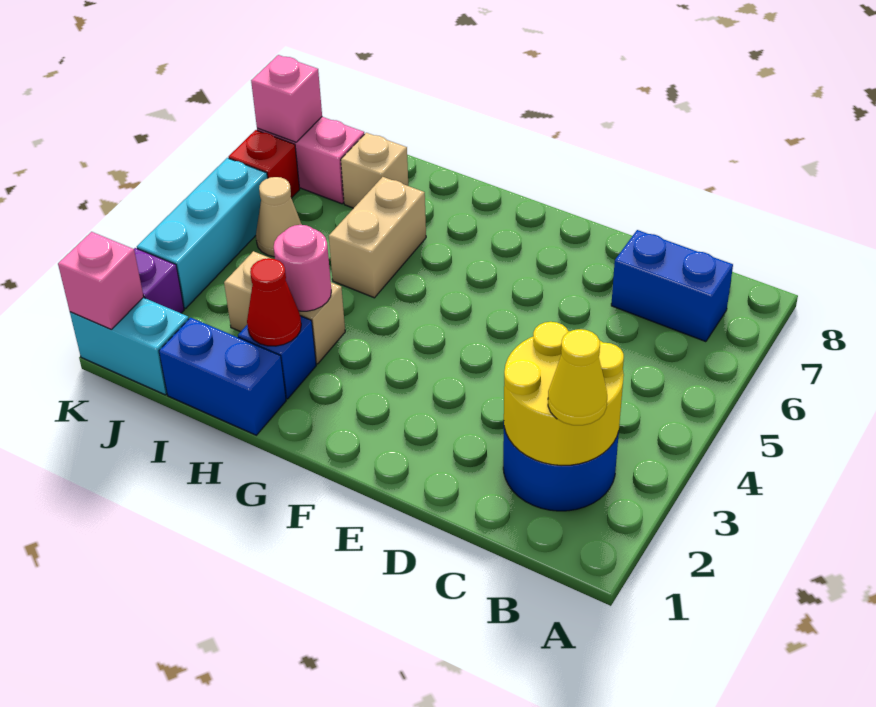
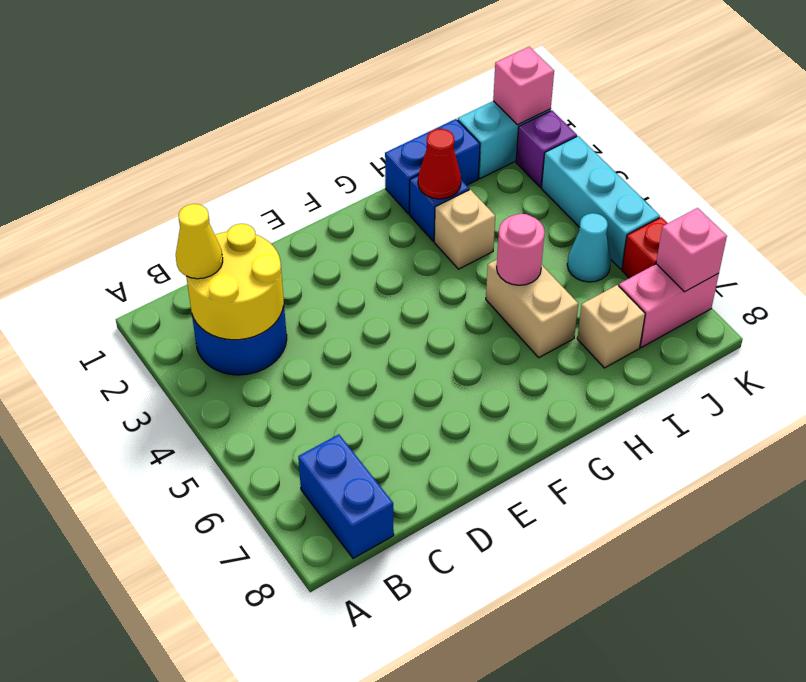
blue brick B7:C7 level 1 -> blue brick B7:B8 level 1
tan brick H3:I3 level 1 -> tan brick H3 level 1
pink round brick H3 level 2 -> pink round brick H5 level 2
tan cone J5 level 1 -> cyan cone J5 level 1

